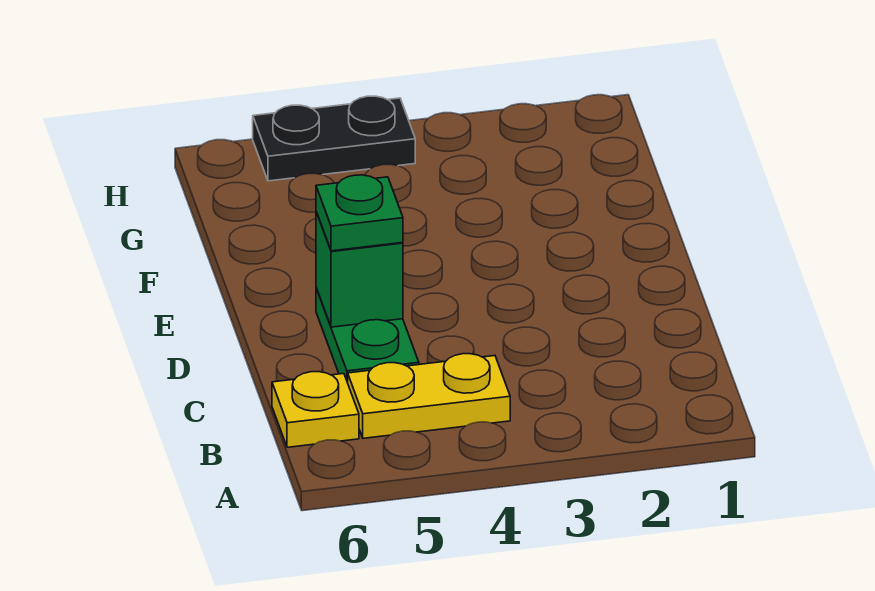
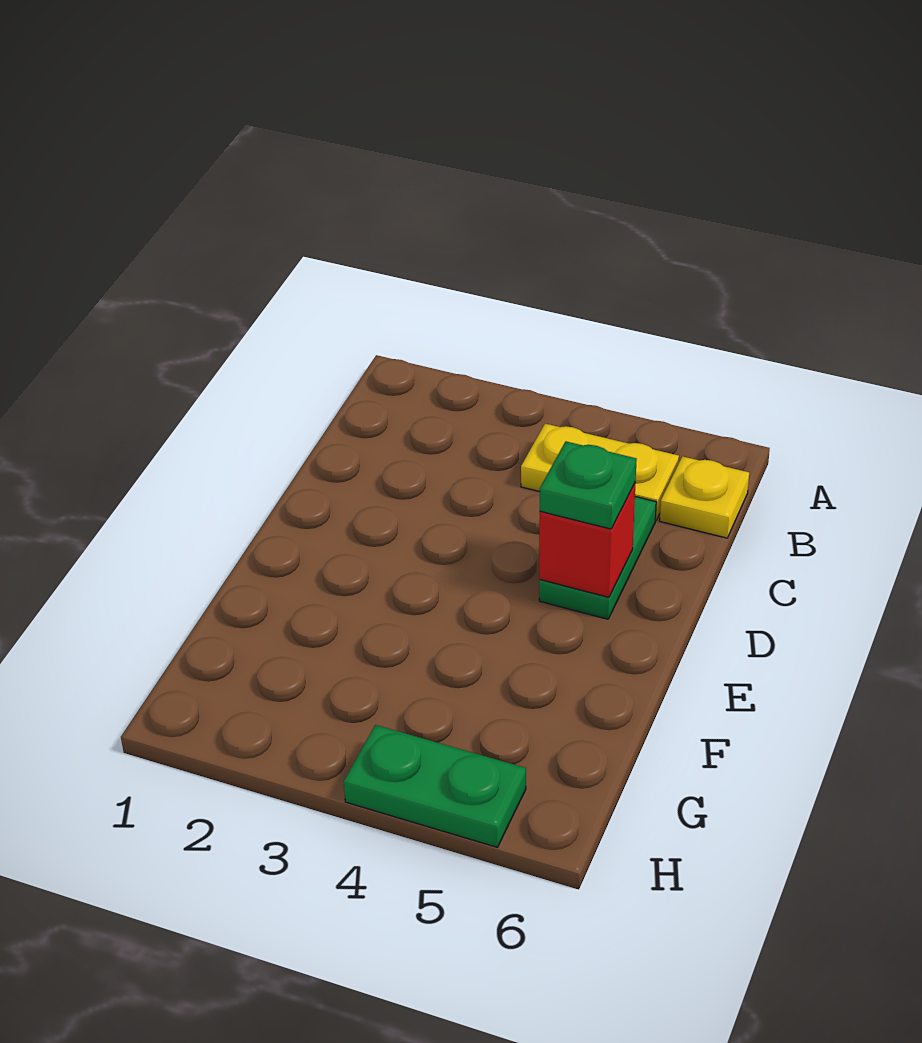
green brick D5 level 2 -> red brick D5 level 2
black plate H4:H5 level 1 -> green plate H4:H5 level 1

